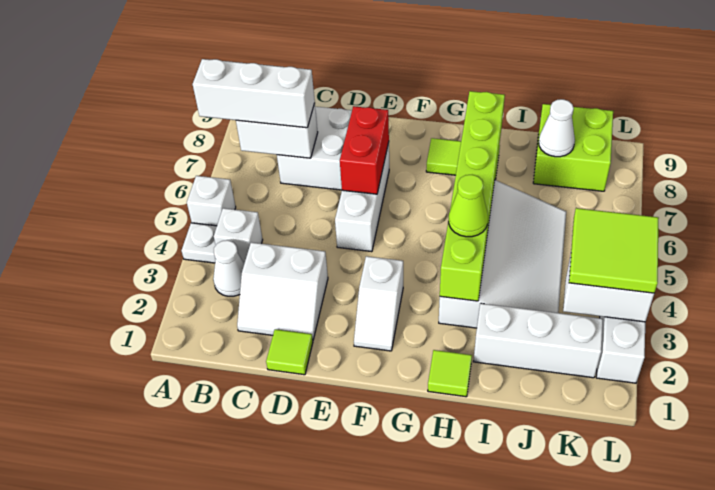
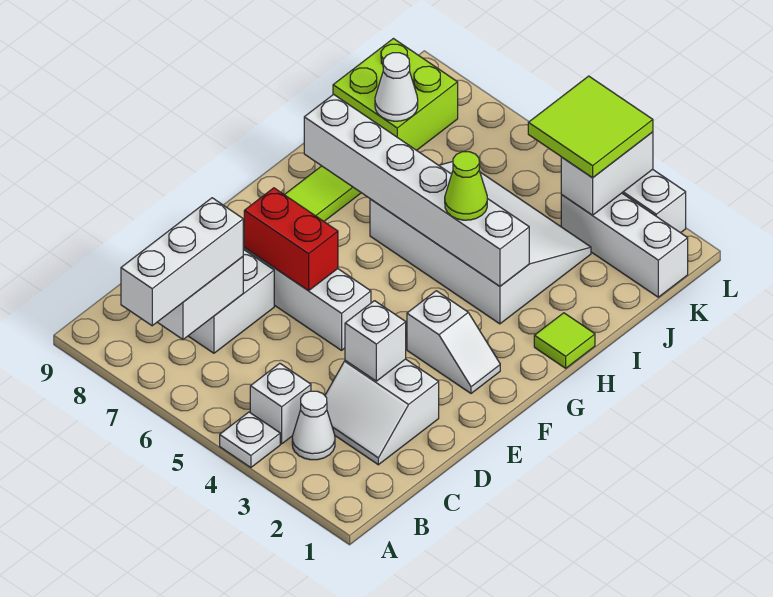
white brick A5 level 1 -> white brick D3 level 2
white slope C2:D3 level 1 top 3 -> white slope C2:D3 level 1 top D
lime tile D1 level 1 -> none
lime brick H3:H8 level 2 -> white brick H3:H8 level 2
white brick I2:K2 level 1 -> white brick K1:K3 level 1

